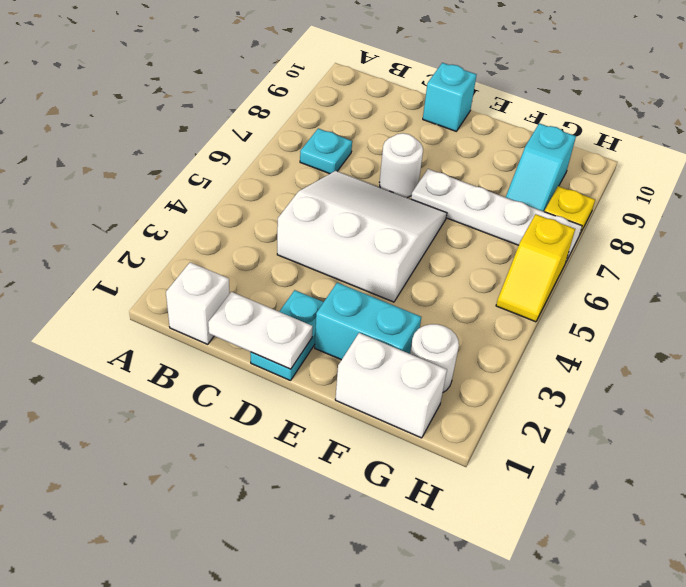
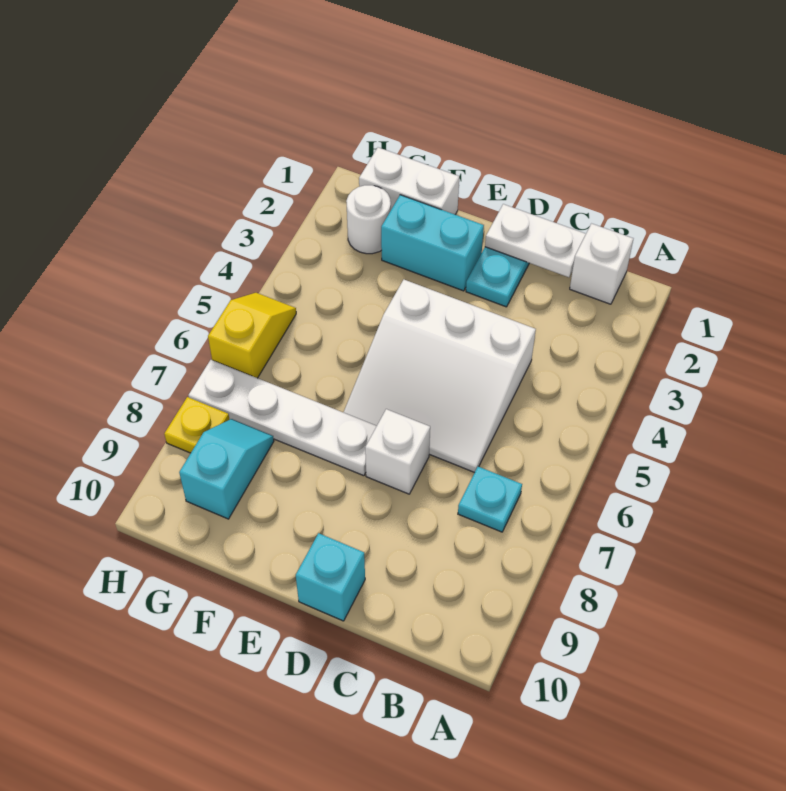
white round brick D7 level 1 -> white brick D7 level 1

